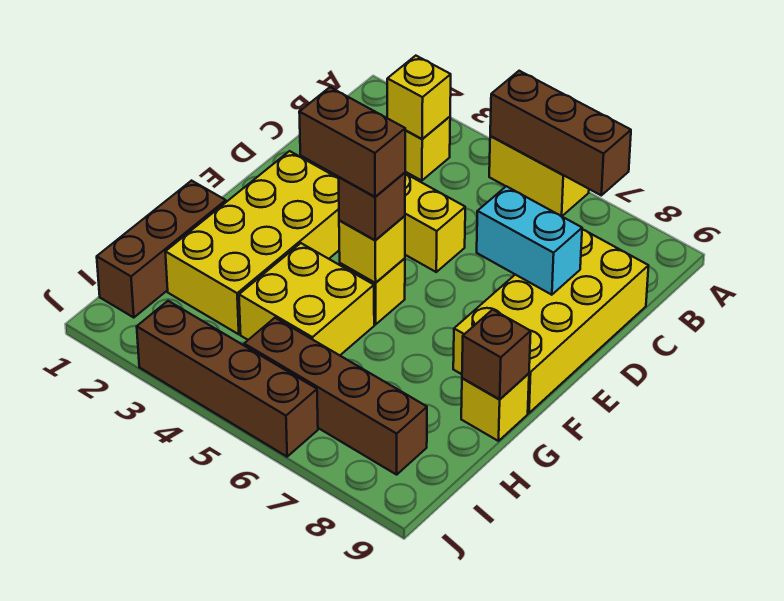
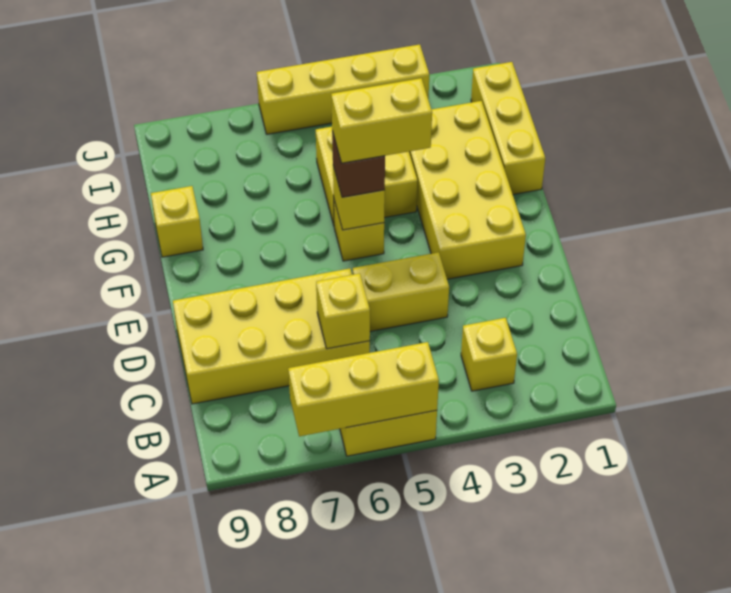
brown brick A5:A7 level 2 -> yellow brick A5:A7 level 2
yellow brick B3 level 2 -> yellow brick C6 level 2
yellow brick C8:F9 level 1 -> yellow brick C6:D9 level 1
cyan brick D7:D8 level 2 -> none
brown brick F4:F5 level 4 -> yellow brick F4:F5 level 4
brown brick G1:I1 level 1 -> yellow brick G1:I1 level 1
brown brick G9 level 2 -> none
brown brick I5:I8 level 1 -> none
brown brick J3:J6 level 1 -> yellow brick J3:J6 level 1

